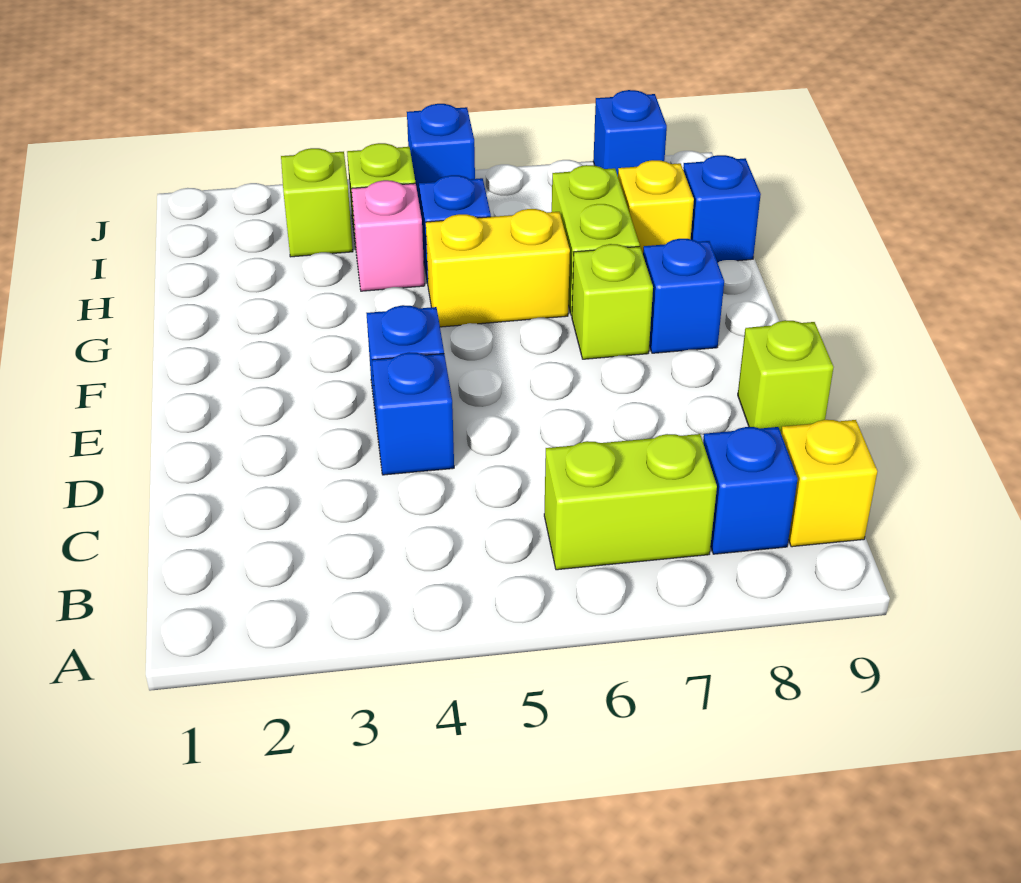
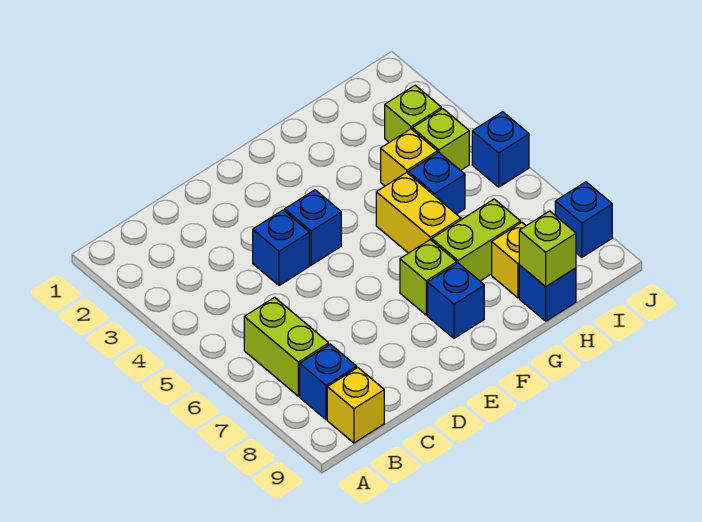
lime brick D9 level 1 -> lime brick H9 level 2
pink brick H4 level 1 -> yellow brick H4 level 1

